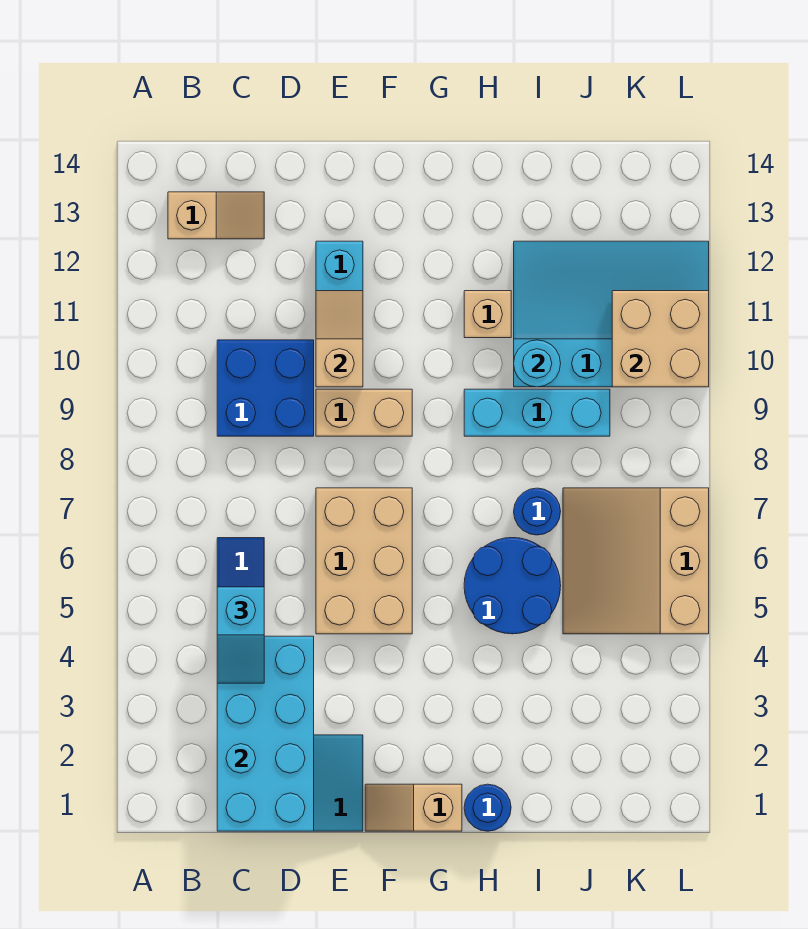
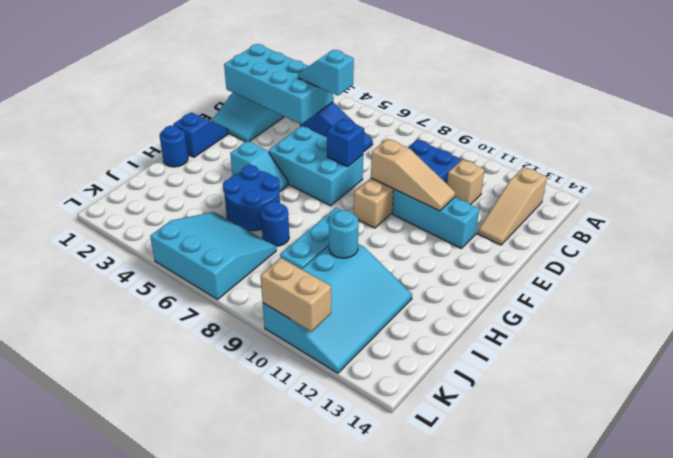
tan slope B13:C13 level 1 top B -> tan slope B13:D13 level 1 top B
tan brick E5:F7 level 1 -> cyan brick E5:F7 level 1
none -> blue brick E7 level 2
tan slope E10:E11 level 2 top 10 -> tan slope E9:E11 level 2 top 9
tan slope F1:G1 level 1 top G -> blue slope F1:G1 level 1 top G
none -> cyan slope G4:G5 level 1 top 4
tan brick H11 level 1 -> tan brick C11 level 1
tan slope J5:L7 level 1 top L -> cyan slope J5:L7 level 1 top L
tan brick K10:L11 level 2 -> tan brick L10:L11 level 2

